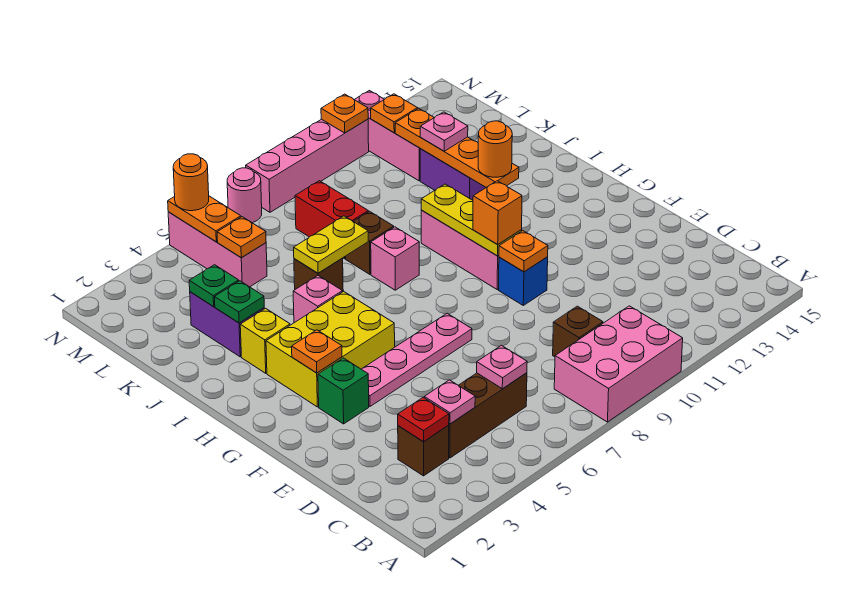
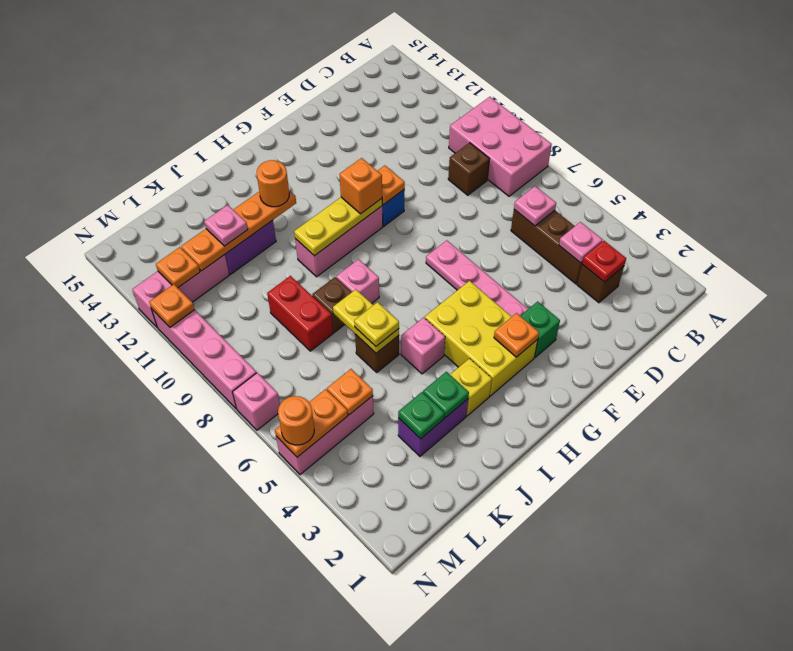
none -> yellow plate J6 level 3
red brick K8:L8 level 1 -> red brick K8:K9 level 1
pink round brick N7 level 1 -> pink brick N7 level 1

